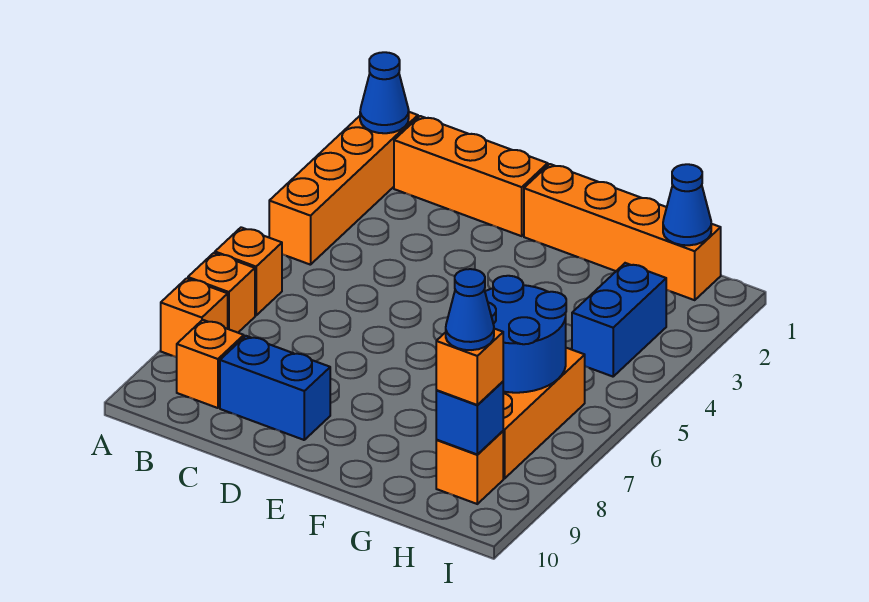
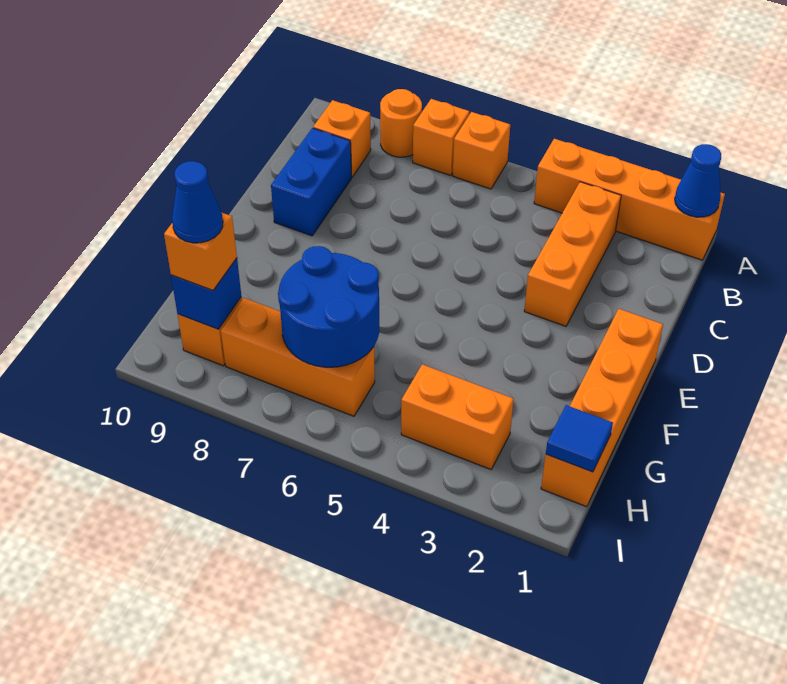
orange brick A8 level 1 -> orange round brick A8 level 1
orange brick B1:D1 level 1 -> orange brick B3:D3 level 1
blue cone H1 level 2 -> blue tile H1 level 2
blue brick H3:H4 level 1 -> orange brick H3:H4 level 1

